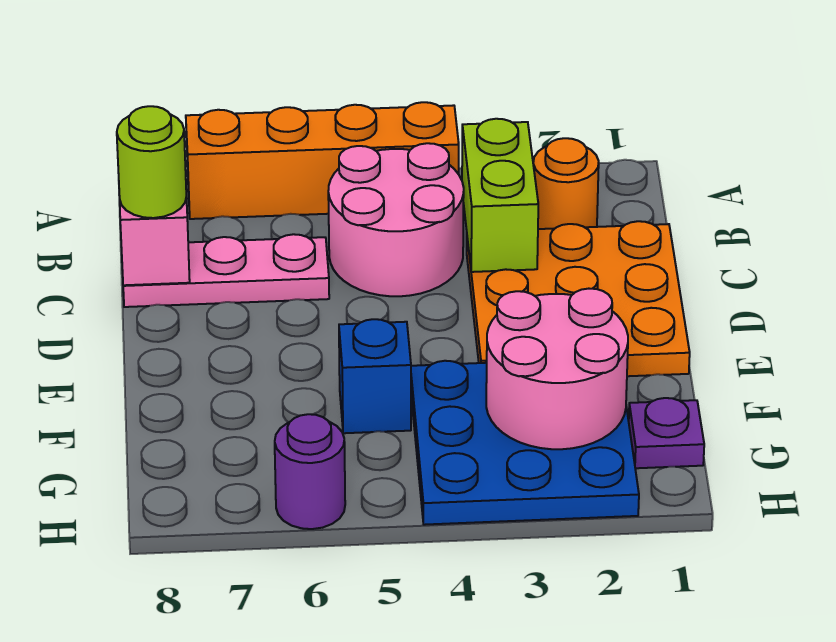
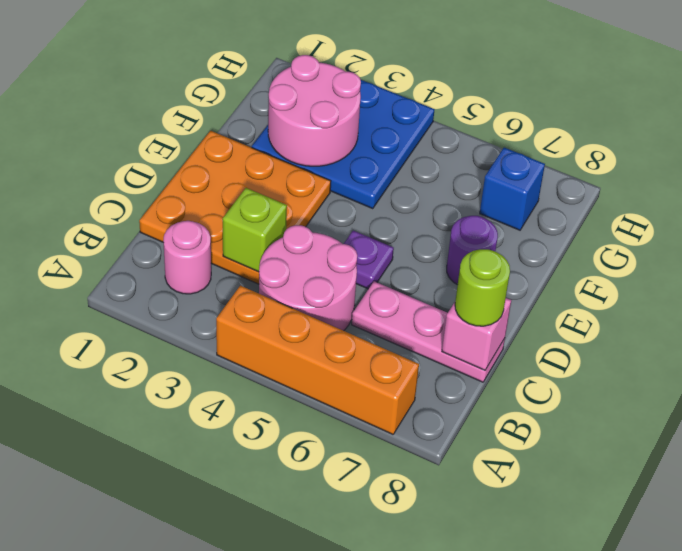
orange round brick B2 level 1 -> pink round brick B2 level 1
lime brick B3:C3 level 2 -> lime brick C3 level 2
blue brick F5 level 1 -> blue brick G7 level 1
purple plate G1 level 1 -> purple plate D5 level 1
purple round brick H6 level 1 -> purple round brick E7 level 1

